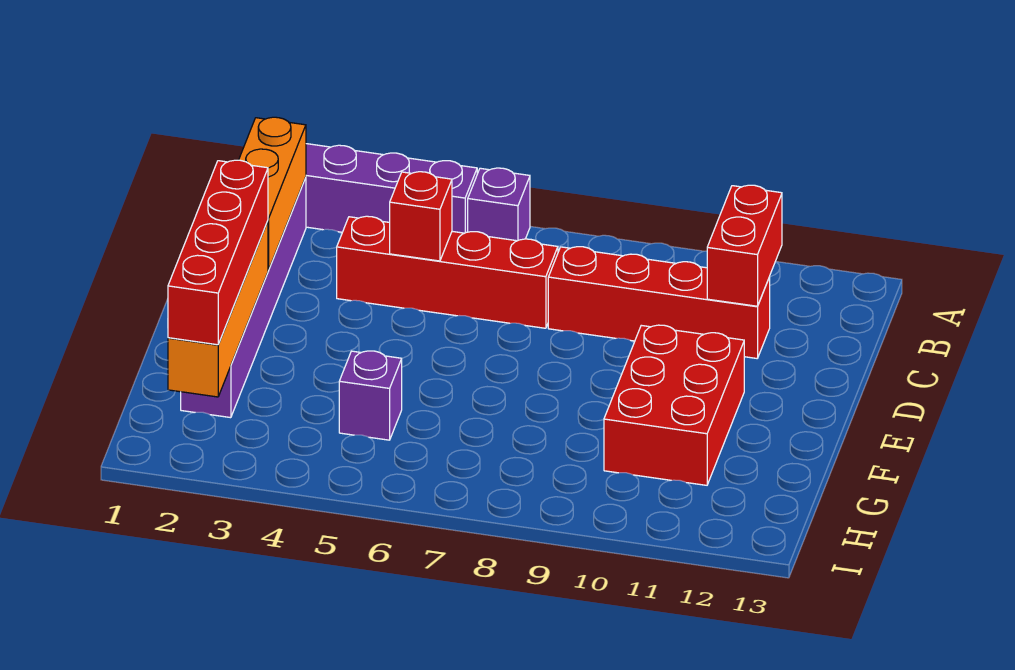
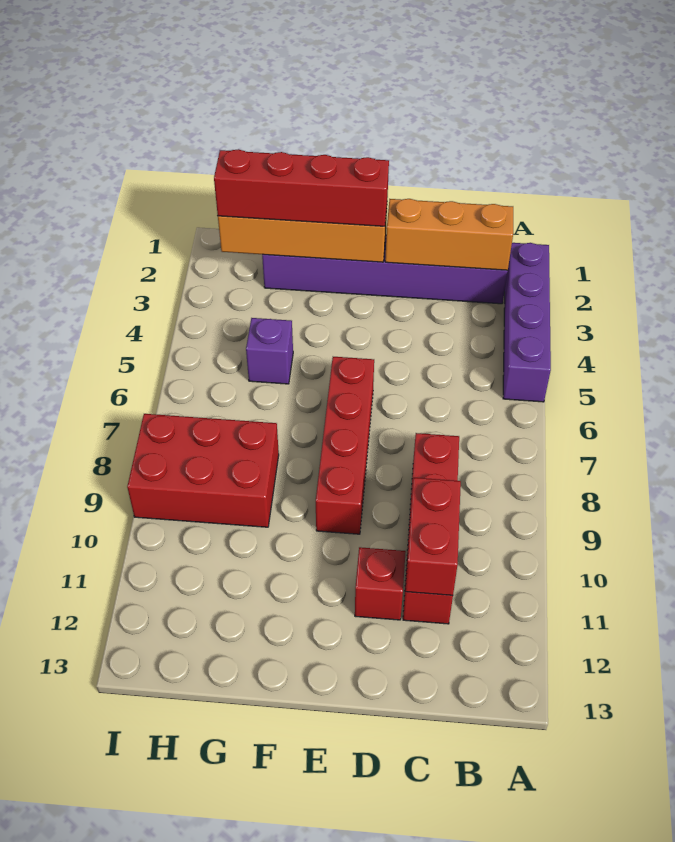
purple brick A6 level 1 -> none
red brick B11:C11 level 2 -> red brick C10:C11 level 2
red brick C4:C7 level 1 -> red brick E6:E9 level 1
red brick C5 level 2 -> red brick D11 level 1
red brick E10:G11 level 1 -> red brick G8:I9 level 1

